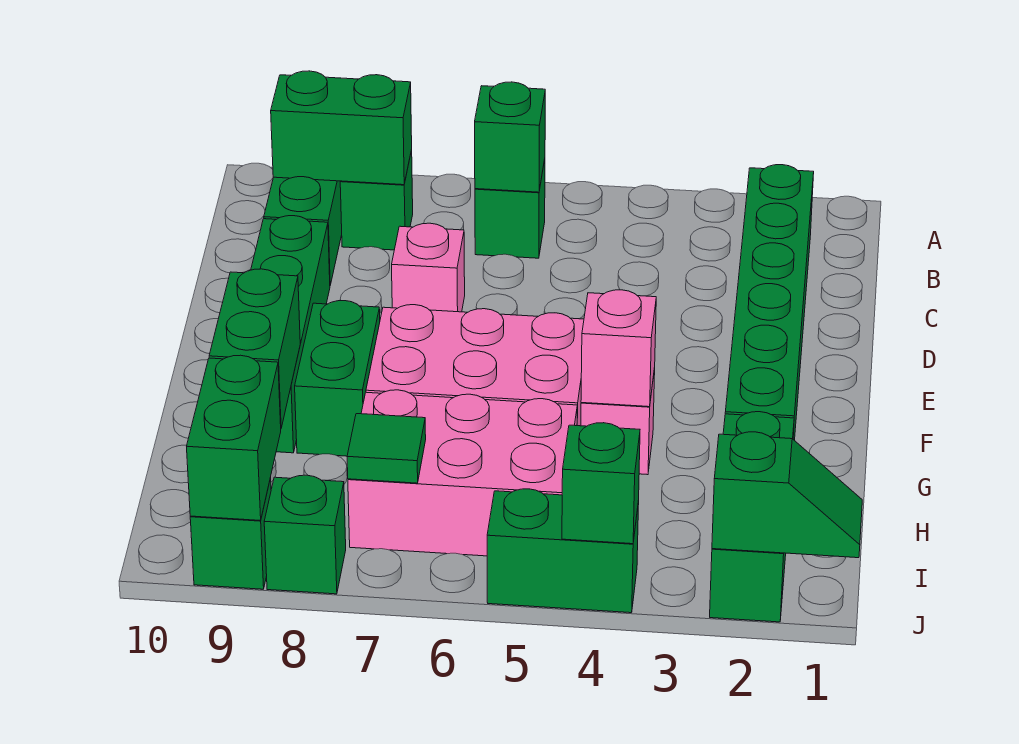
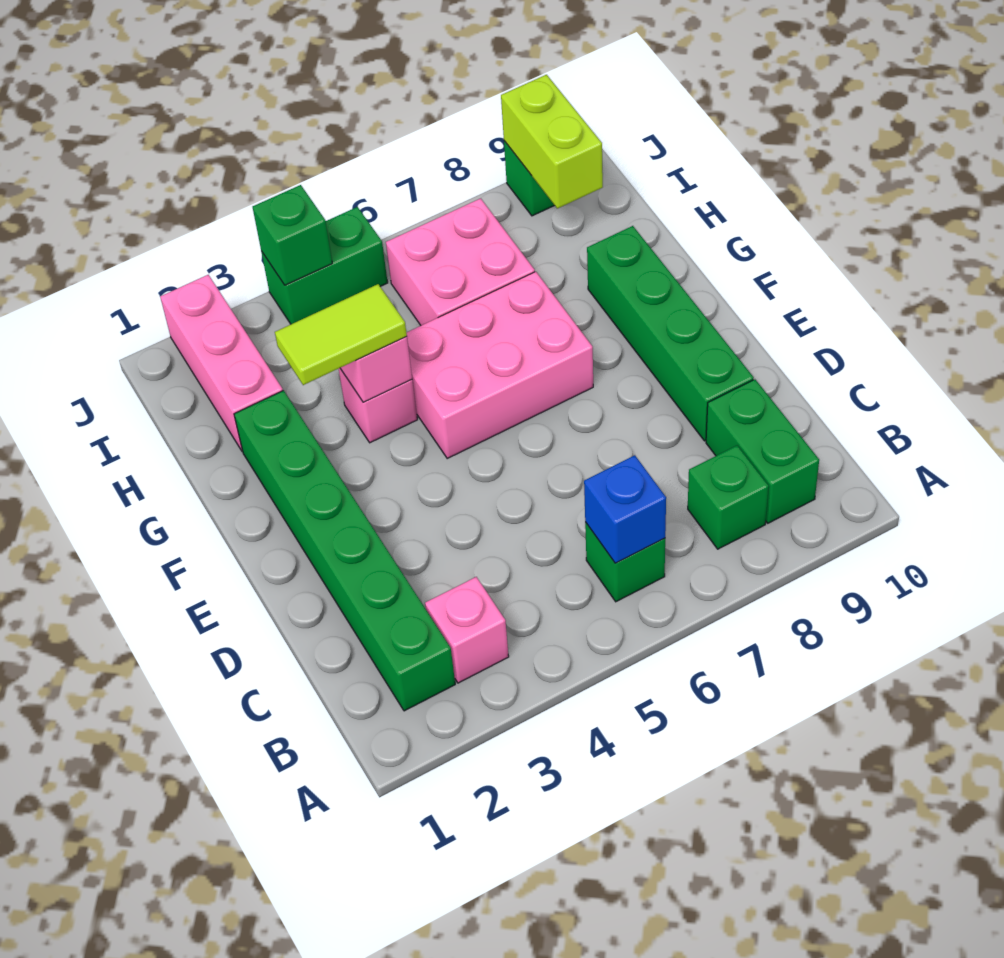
green brick B6 level 2 -> blue brick B6 level 2
green brick B8:B9 level 2 -> none
pink brick D7 level 1 -> pink brick B3 level 1
green brick F8:G8 level 1 -> none
none -> lime tile G3:G4 level 3
green brick G9:H9 level 2 -> none
green brick H2:J2 level 1 -> pink brick H2:J2 level 1
pink brick H5:I7 level 1 -> pink brick H6:I7 level 1
green tile I7 level 2 -> none
green brick I9:J9 level 2 -> lime brick I9:J9 level 2
green slope J1:J2 level 2 top 2 -> none
green brick J8 level 1 -> none

